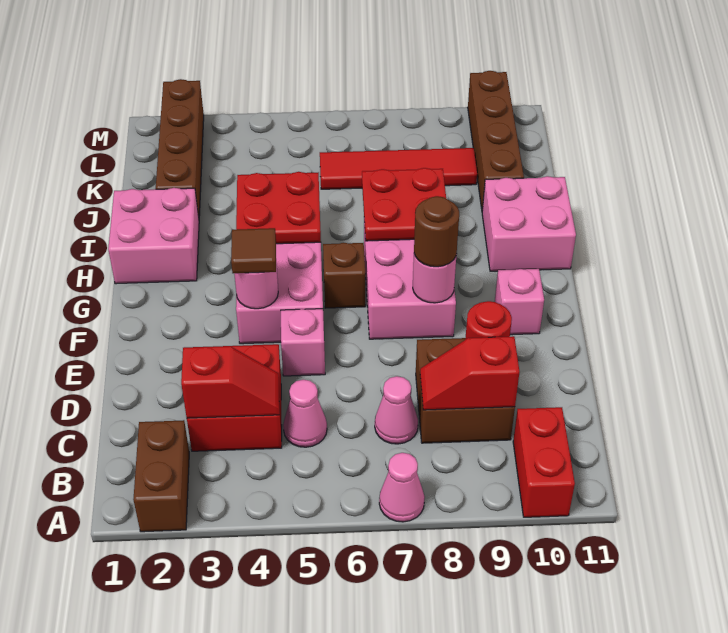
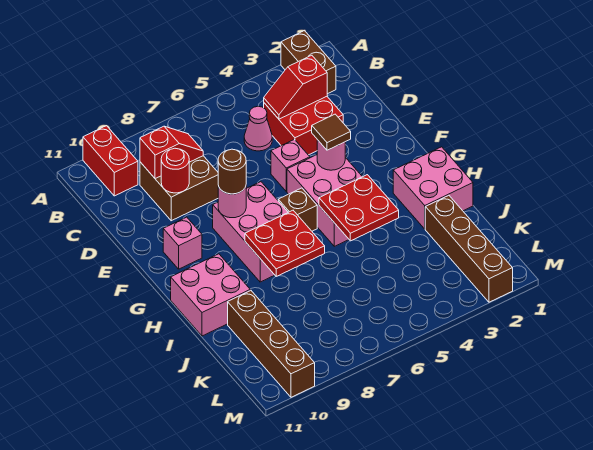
pink cone A7 level 1 -> none
pink cone C7 level 1 -> none
red tile K6:K9 level 1 -> none

